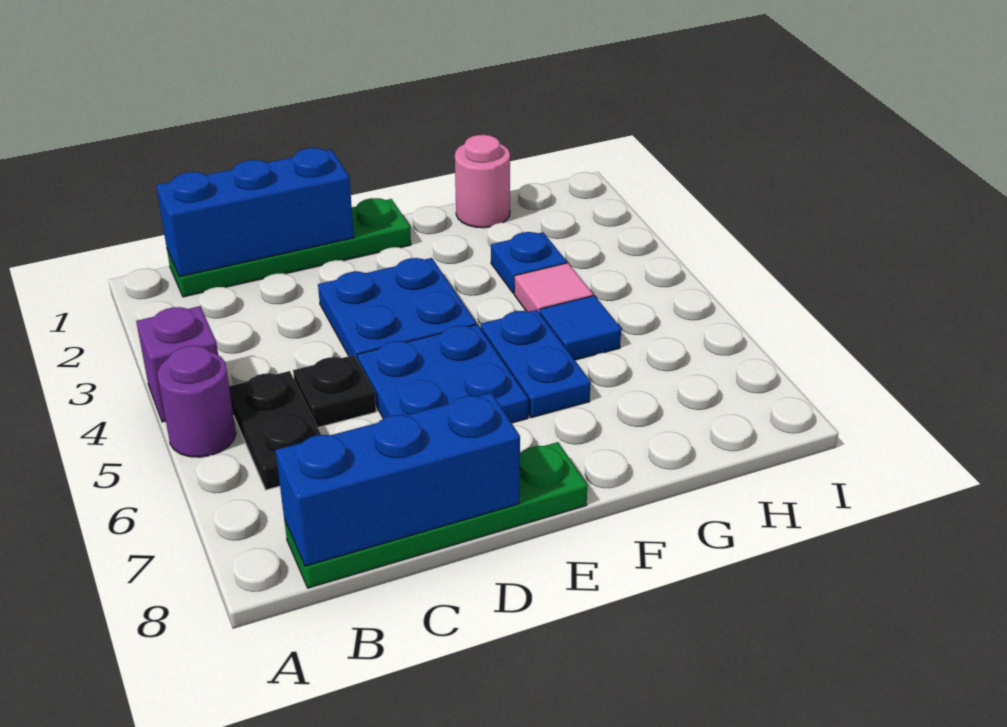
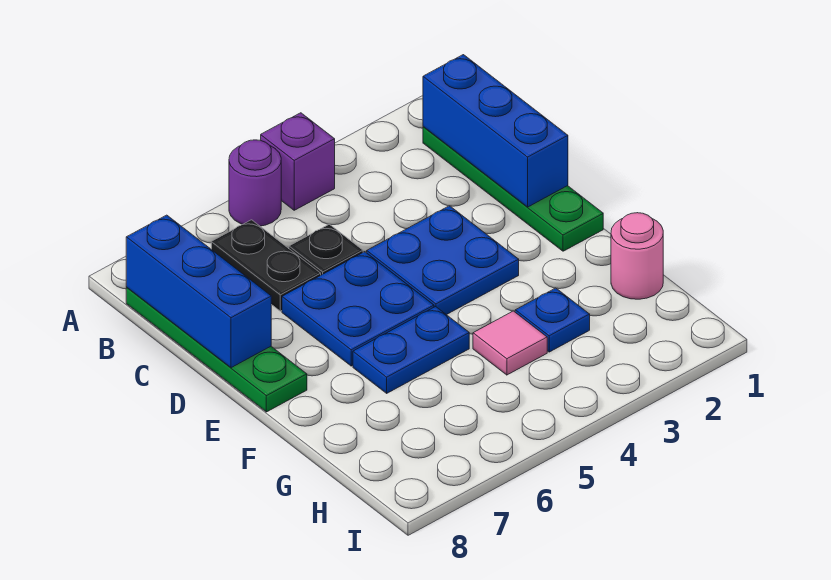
black plate B5:B6 level 1 -> black plate B6:C6 level 1
blue tile G5 level 1 -> none

